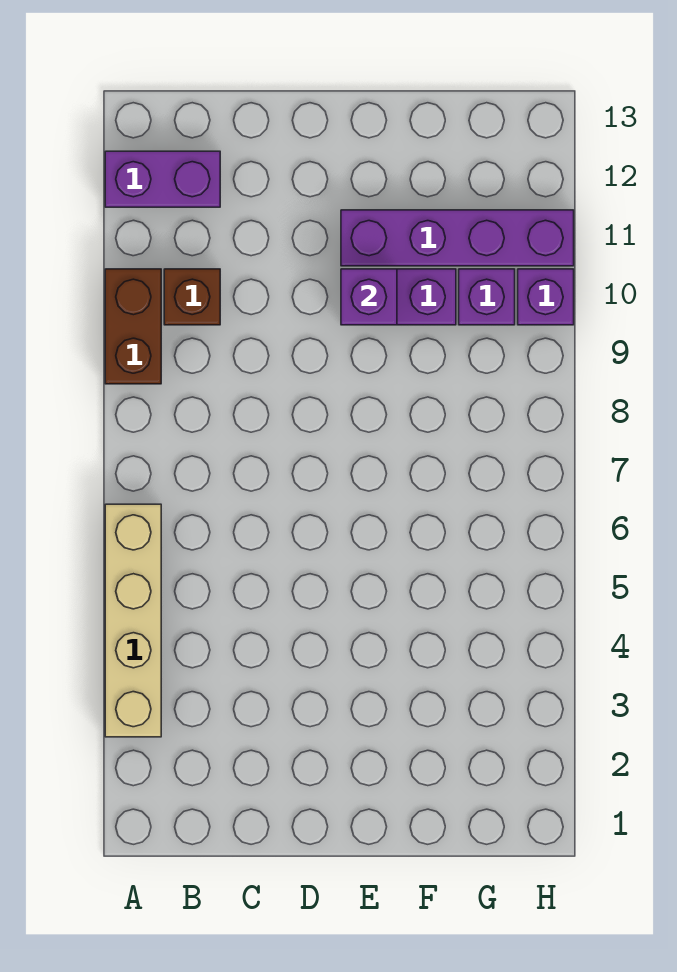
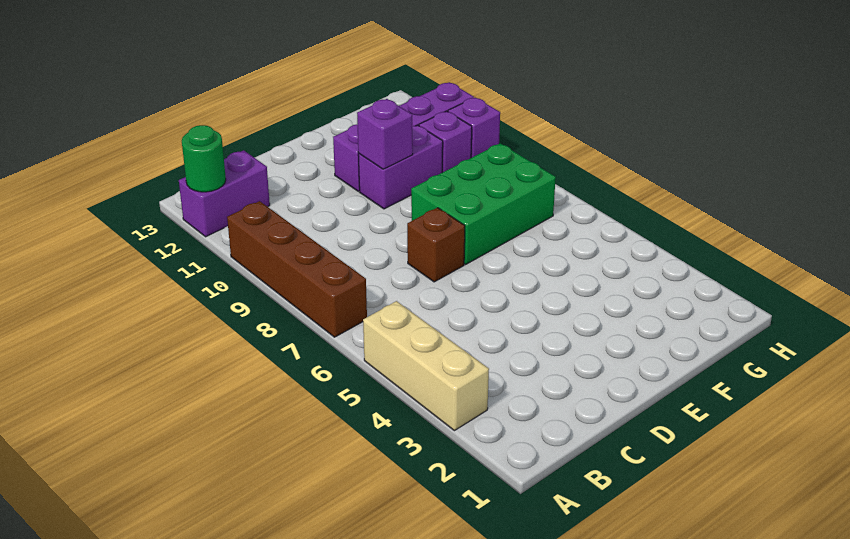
tan brick A3:A6 level 1 -> tan brick A3:A5 level 1
brown brick A9:A10 level 1 -> brown brick A7:A10 level 1
none -> green round brick A12 level 2
brown brick B10 level 1 -> brown brick D7 level 1
none -> green brick E7:G8 level 1

